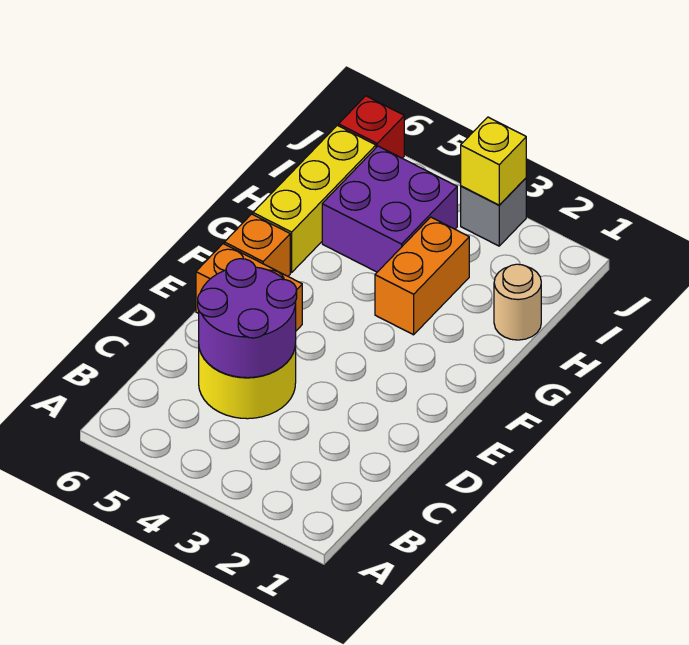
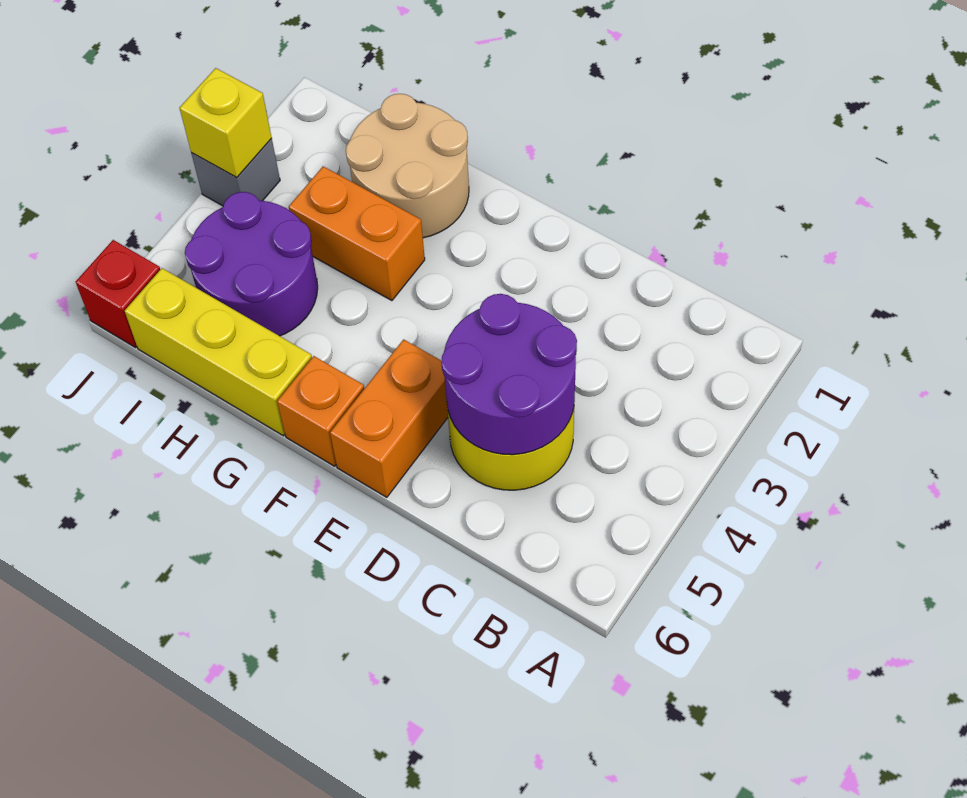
tan round brick H1 level 1 -> tan round brick G1:H2 level 1
purple brick H4:I5 level 1 -> purple round brick H4:I5 level 1

